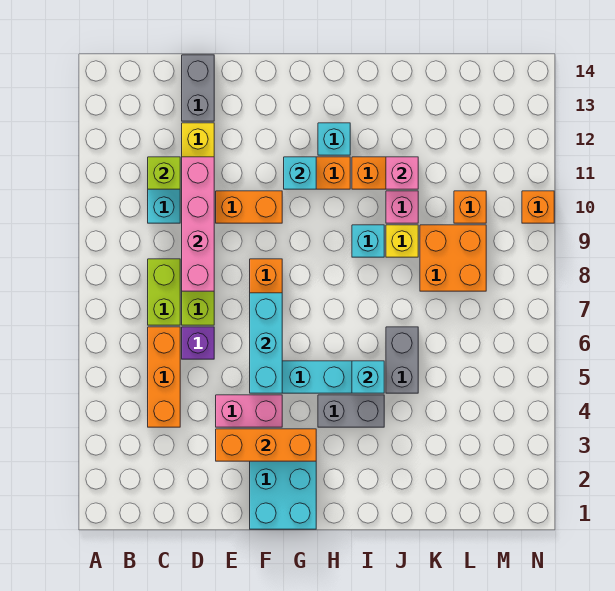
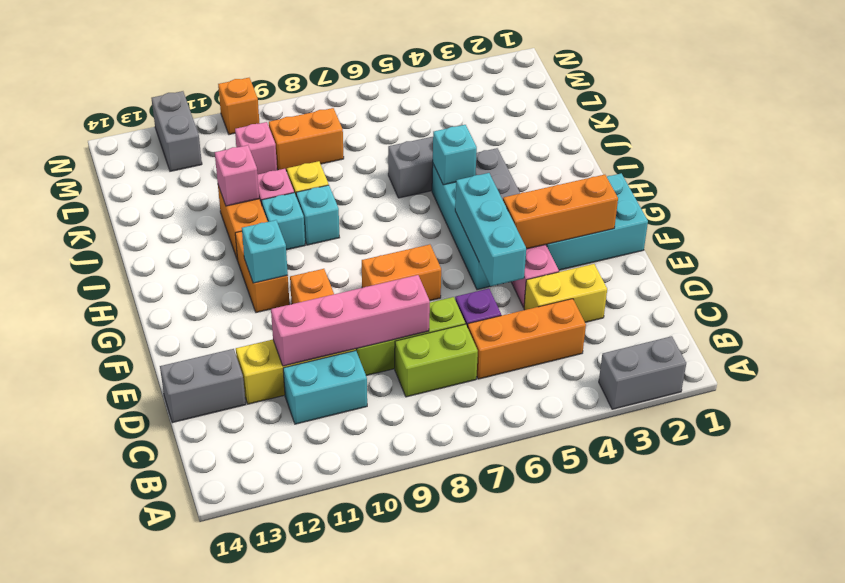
none -> grey brick A2:A3 level 1
lime brick C11 level 2 -> none
none -> yellow brick D3:D4 level 1
orange brick E3:G3 level 2 -> orange brick F2:F4 level 2
cyan brick F5:F7 level 2 -> cyan brick E5:G5 level 2
cyan brick H12 level 1 -> cyan brick I10 level 1
orange brick K8:L9 level 1 -> orange brick L8:L9 level 1
orange brick L10 level 1 -> pink brick L10 level 1
none -> grey brick M12:N12 level 1

